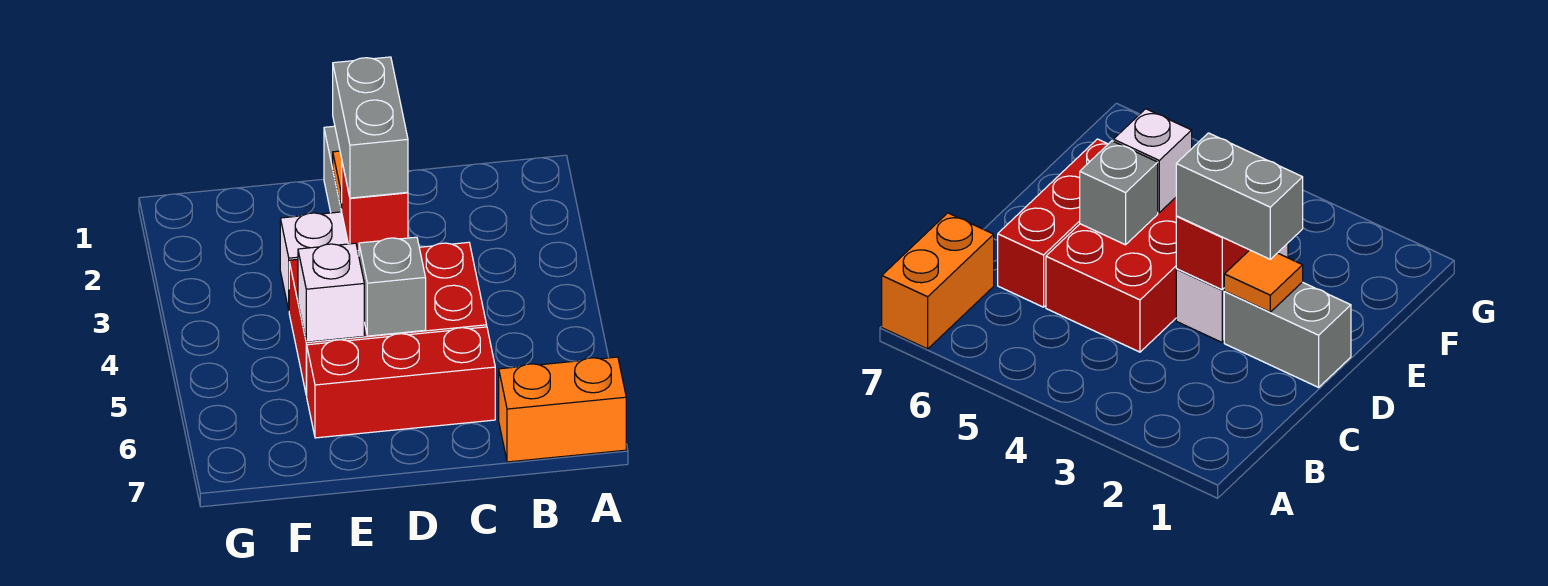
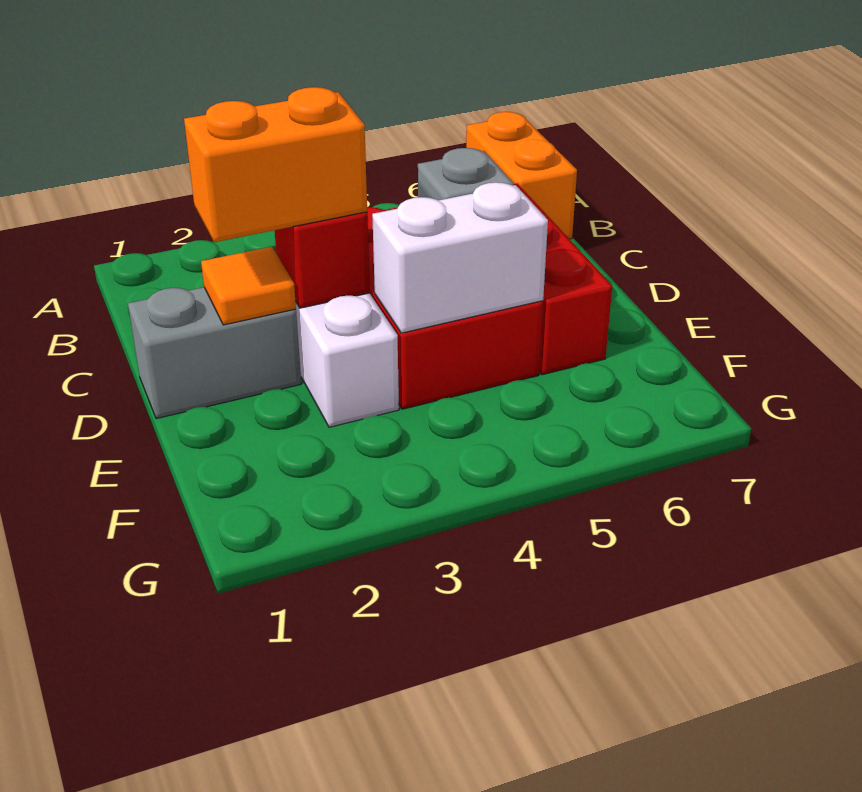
grey brick D2:D3 level 3 -> orange brick D2:D3 level 3
white brick E5 level 2 -> white brick E4:E5 level 2

